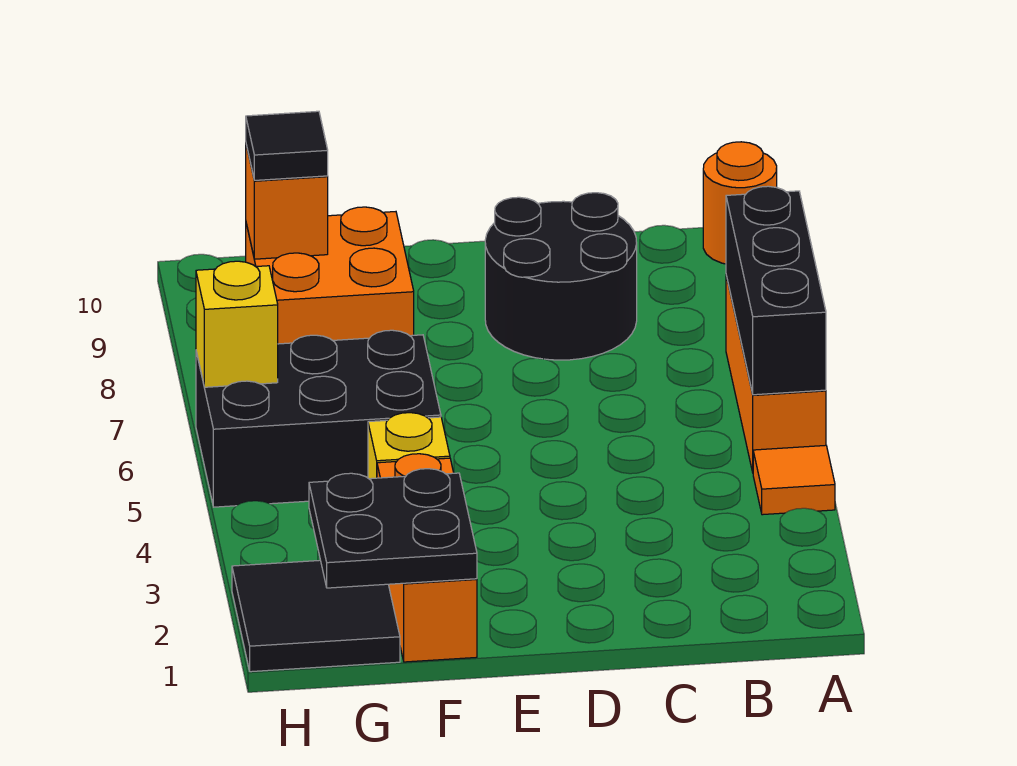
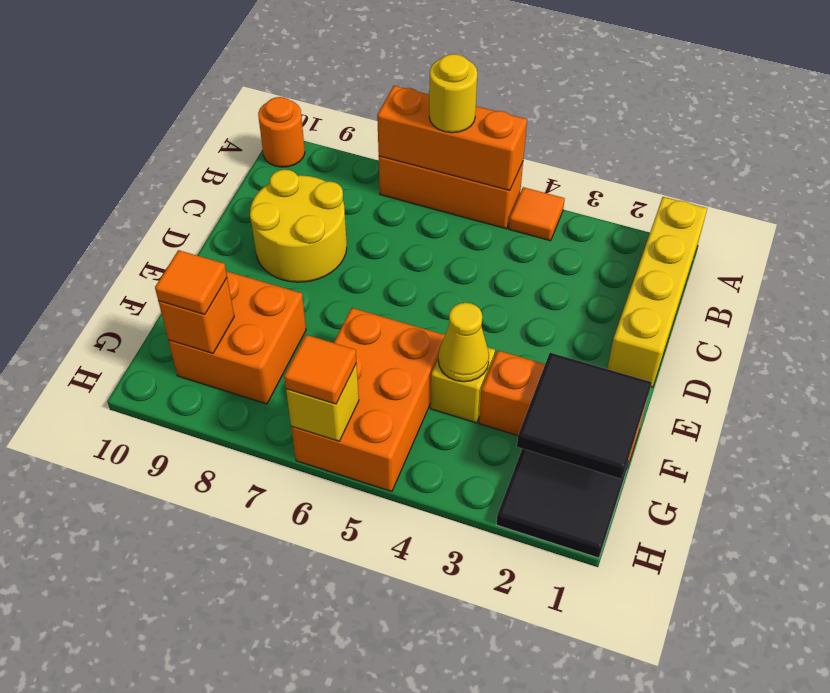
none -> yellow brick A1:D1 level 1
black brick A5:A7 level 2 -> orange brick A5:A7 level 2
none -> yellow round brick A6 level 3
black round brick C8:D9 level 1 -> yellow round brick C8:D9 level 1
black plate F1:G2 level 2 -> black tile F1:G2 level 2
none -> yellow cone F4 level 2
black brick F5:H6 level 1 -> orange brick F5:H6 level 1
black tile G9 level 3 -> orange tile G9 level 3
none -> orange tile H6 level 3

